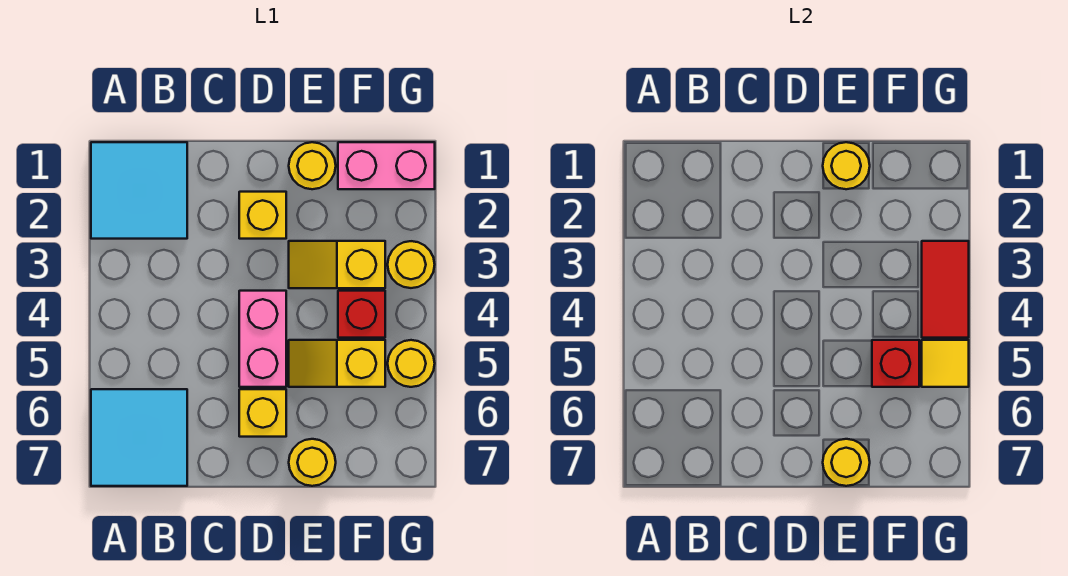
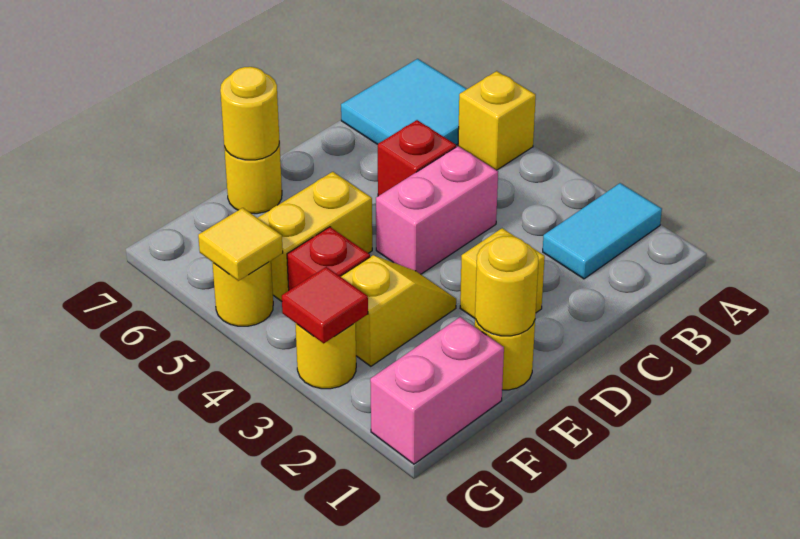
cyan tile A1:B2 level 1 -> cyan tile A2:B2 level 1
pink brick D4:D5 level 1 -> pink brick C4:D4 level 1
yellow brick D6 level 1 -> yellow brick A5 level 1
yellow slope E5:F5 level 1 top F -> yellow brick E5:F5 level 1
red brick F5 level 2 -> red brick C5 level 1
red tile G3:G4 level 2 -> red tile G3 level 2

